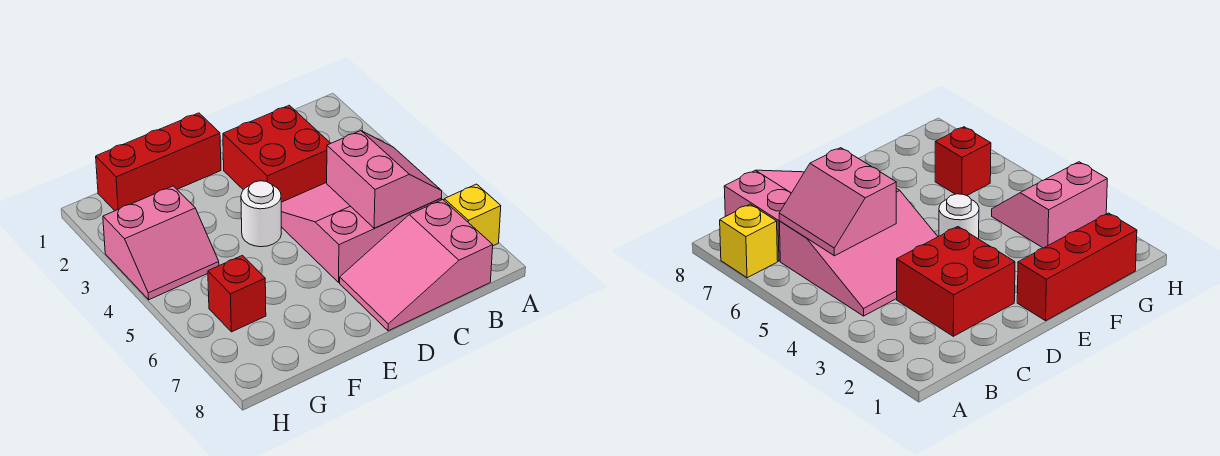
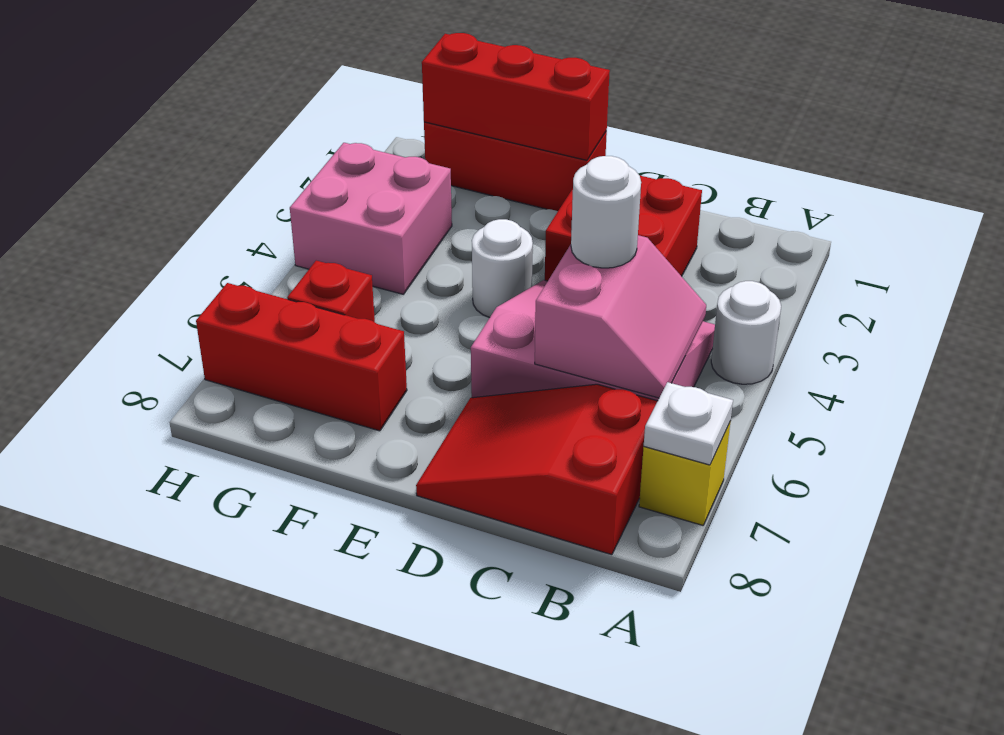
none -> white round brick A4 level 1
none -> white plate A7 level 2
pink slope B7:D8 level 1 top B -> red slope B7:D8 level 1 top B
none -> white round brick C5 level 3
none -> red brick E1:G1 level 2
none -> red brick F7:H7 level 1
pink slope G3:H4 level 1 top 3 -> pink brick G3:H4 level 1

